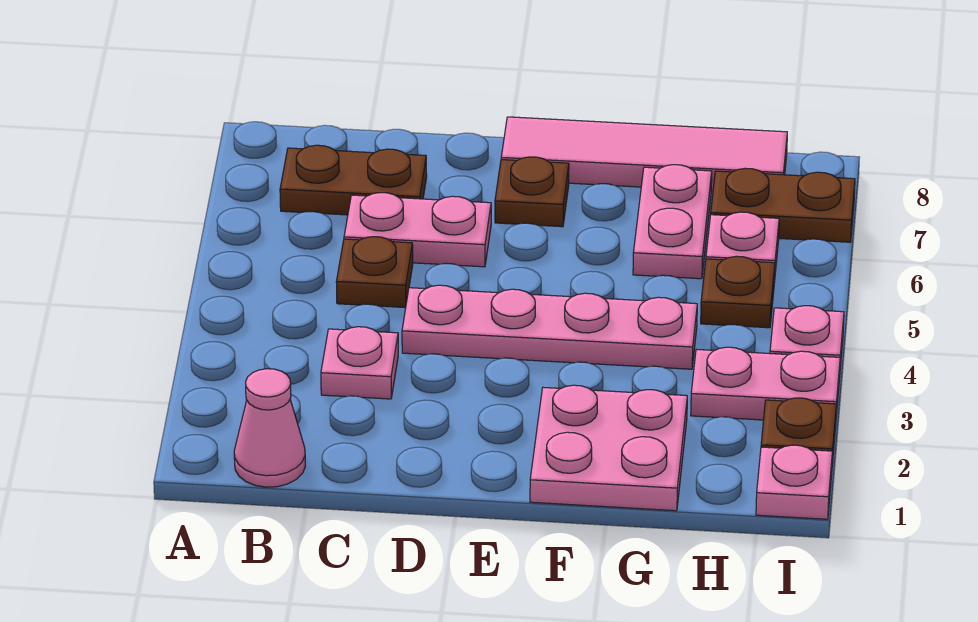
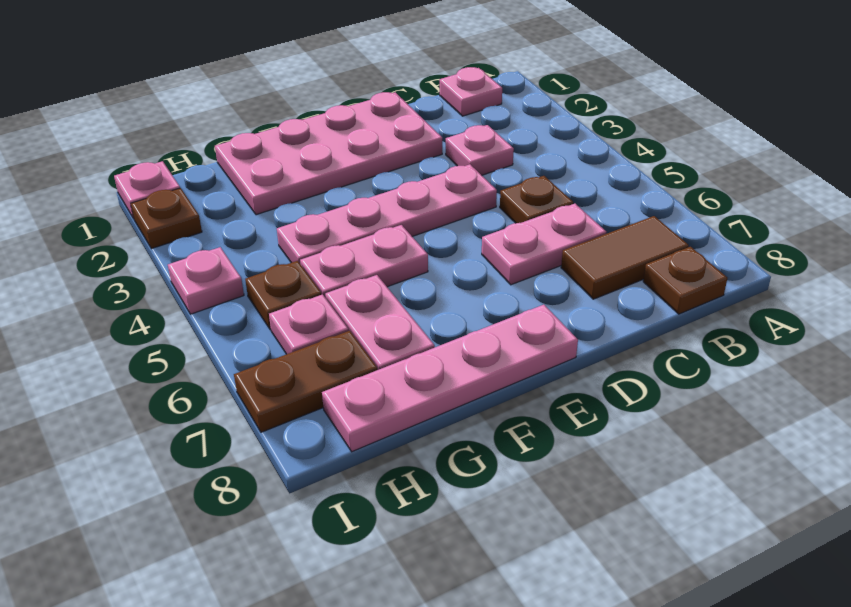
pink cone B1 level 1 -> pink plate B1 level 1
brown plate B7:C7 level 1 -> brown tile B7:C7 level 1
brown plate E7 level 1 -> brown plate B8 level 1
pink tile E8:H8 level 1 -> pink plate E8:H8 level 1
pink plate F1:G2 level 1 -> pink plate D1:G2 level 1
pink plate H3:I3 level 1 -> pink plate F5:G5 level 1

